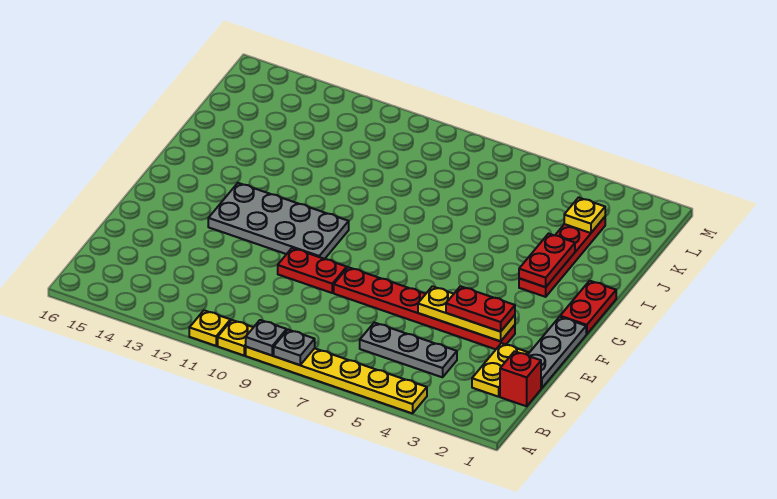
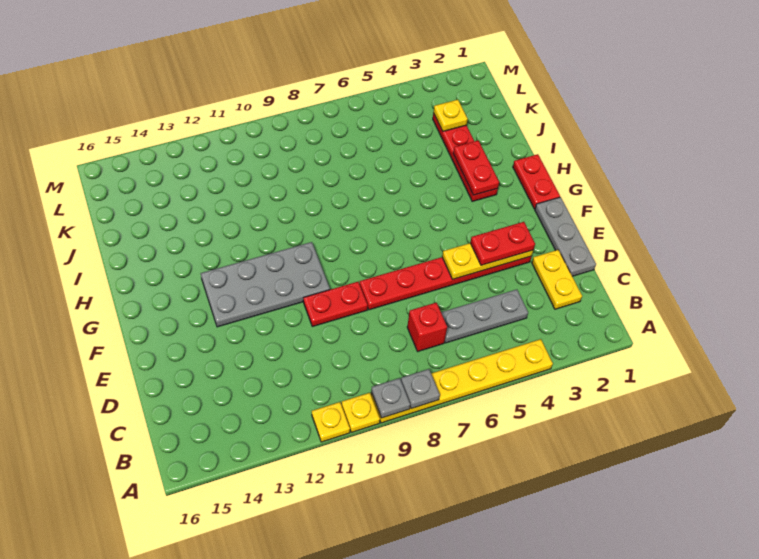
red brick C1 level 1 -> red brick C7 level 1

